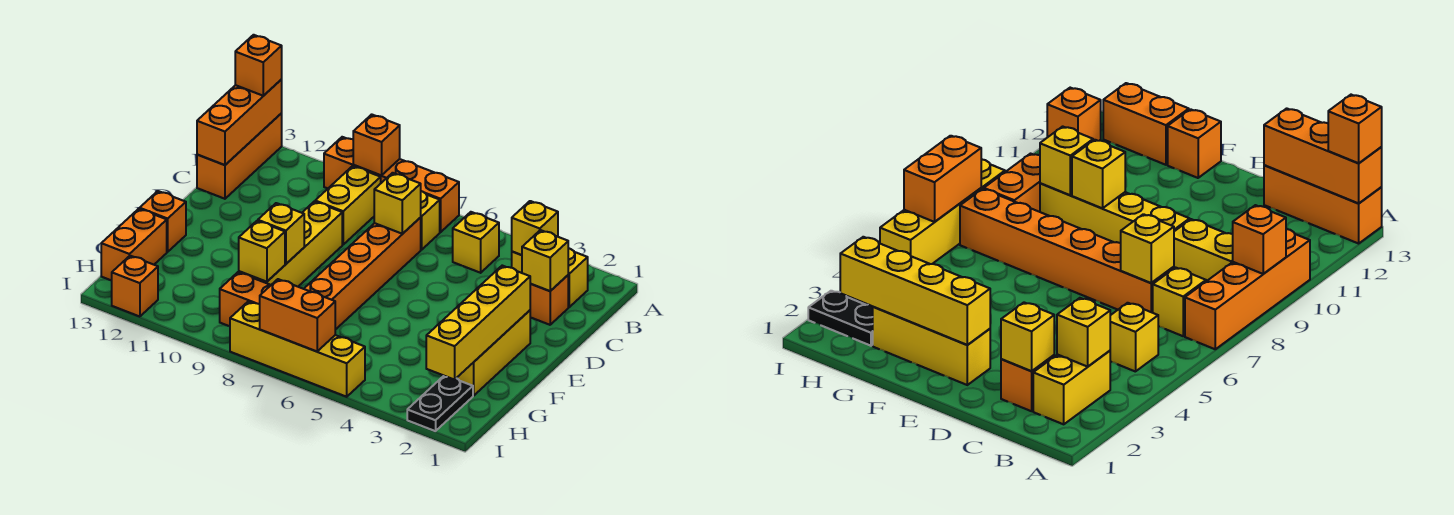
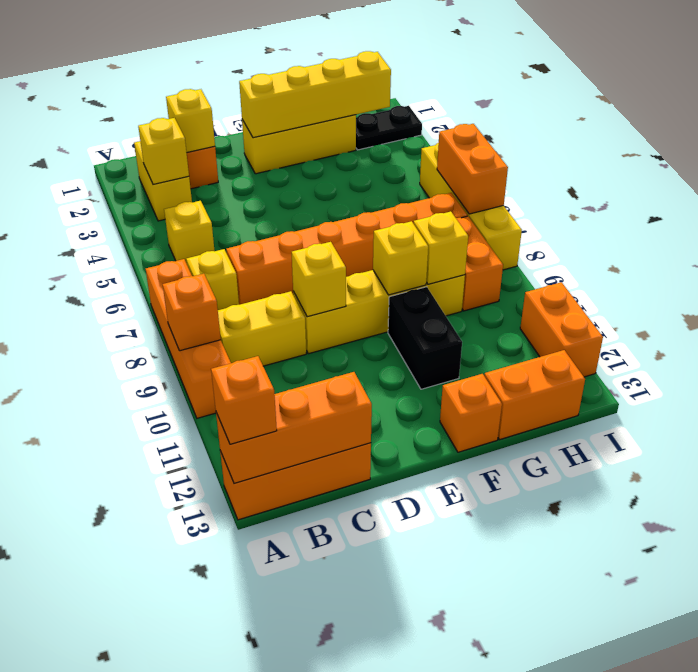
yellow brick C7 level 2 -> yellow brick D9 level 2
none -> black brick F10:F11 level 1
orange brick I12 level 1 -> orange brick I11:I12 level 1

